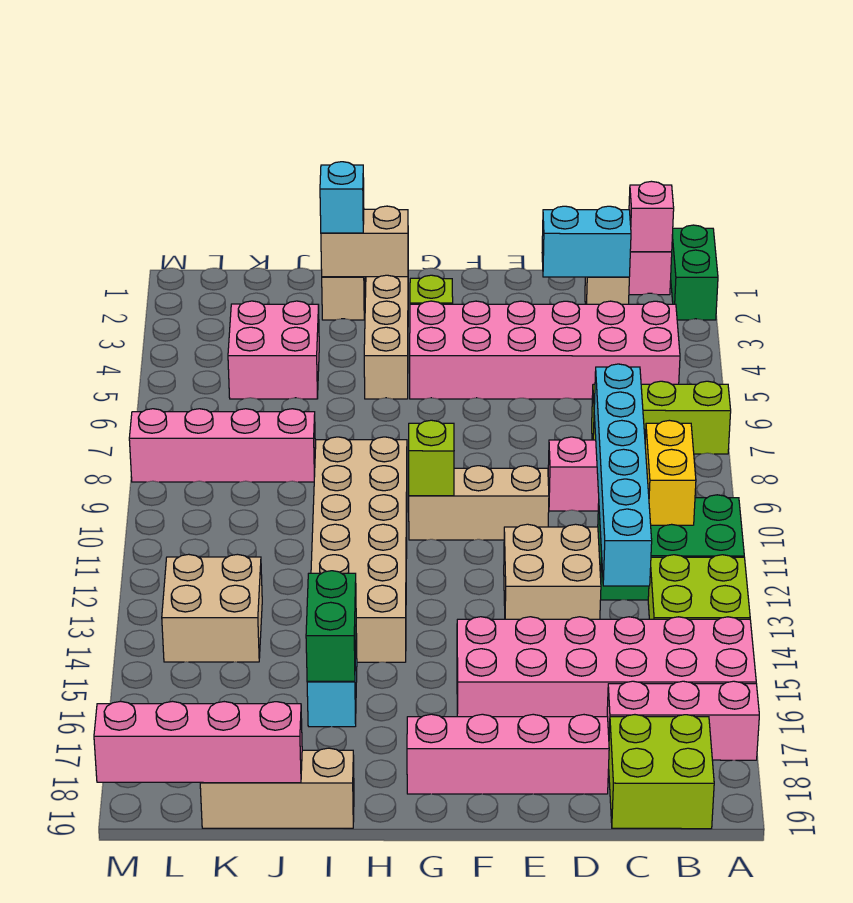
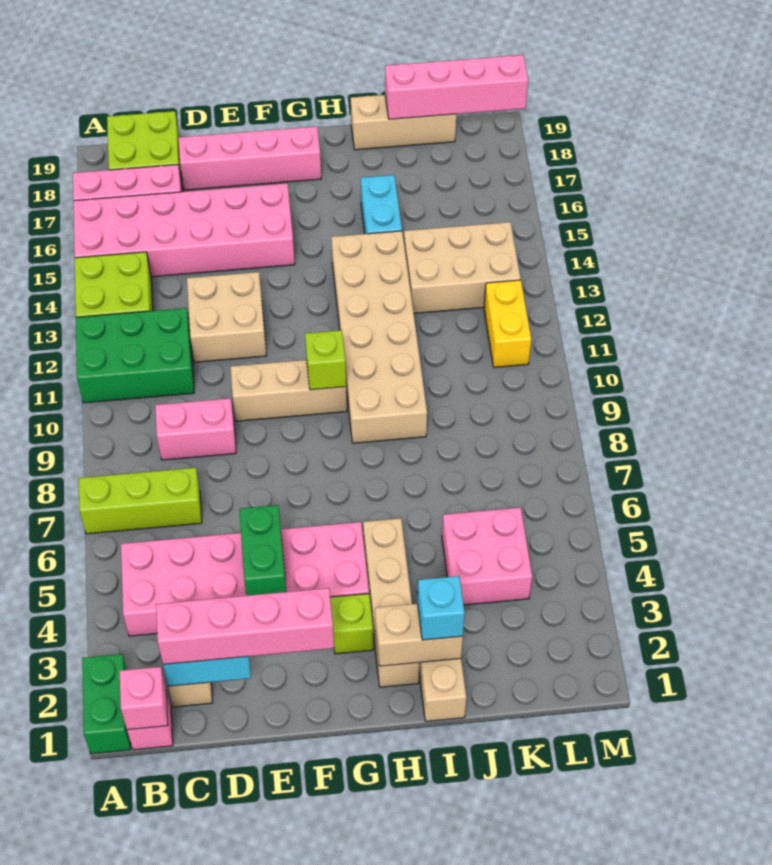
yellow brick B10:B11 level 2 -> yellow brick L11:L12 level 1
cyan brick C8:C13 level 2 -> none
green brick I15:I16 level 2 -> green brick E4:E5 level 2
pink brick J8:M8 level 1 -> pink brick C2:F2 level 3
tan brick K13:L14 level 1 -> tan brick J13:L14 level 1

